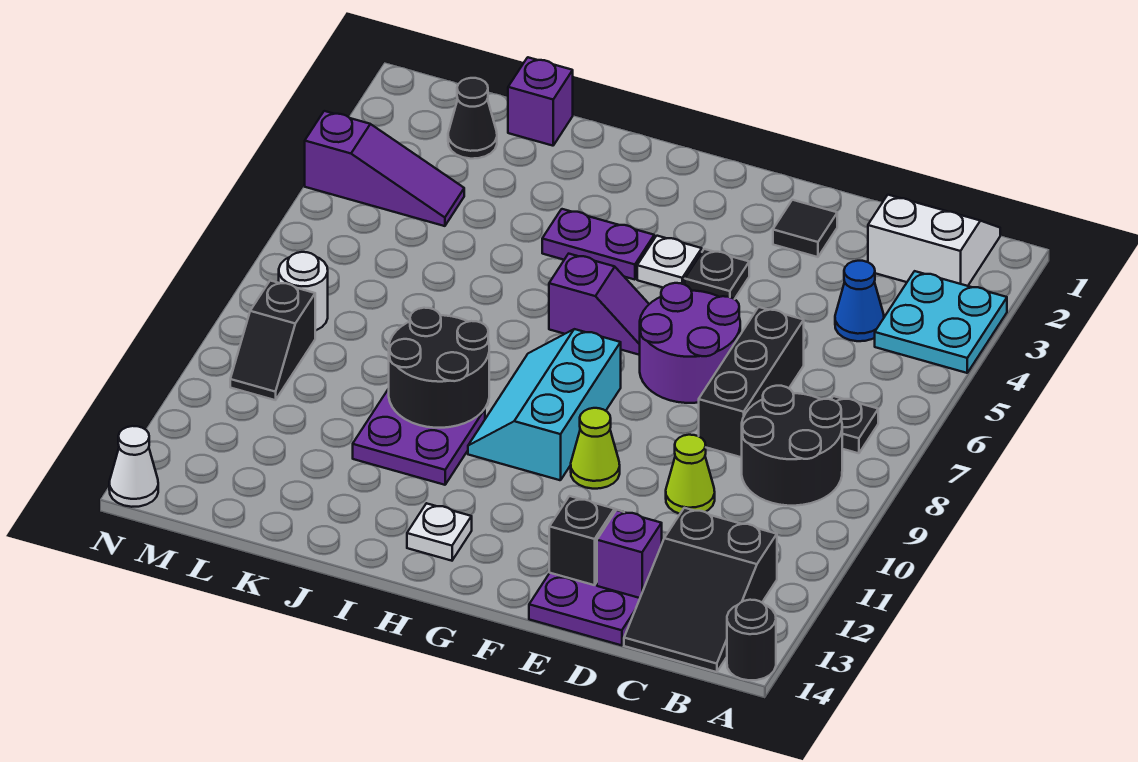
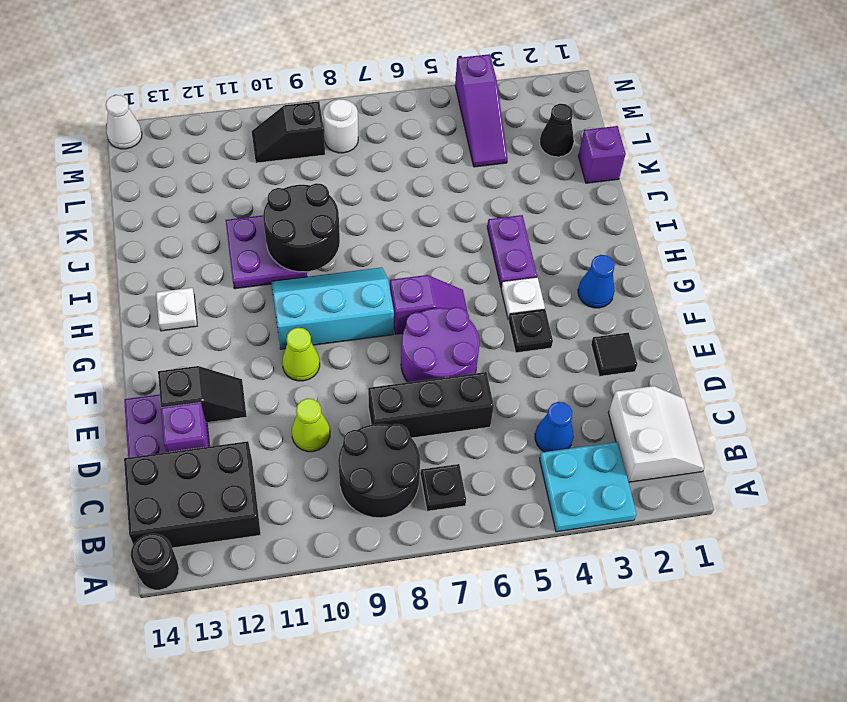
black slope B12:C14 level 1 top 12 -> black brick B12:C14 level 1
none -> blue cone G2 level 1
purple slope G6:H6 level 1 top H -> purple slope G6:G7 level 1 top 7

